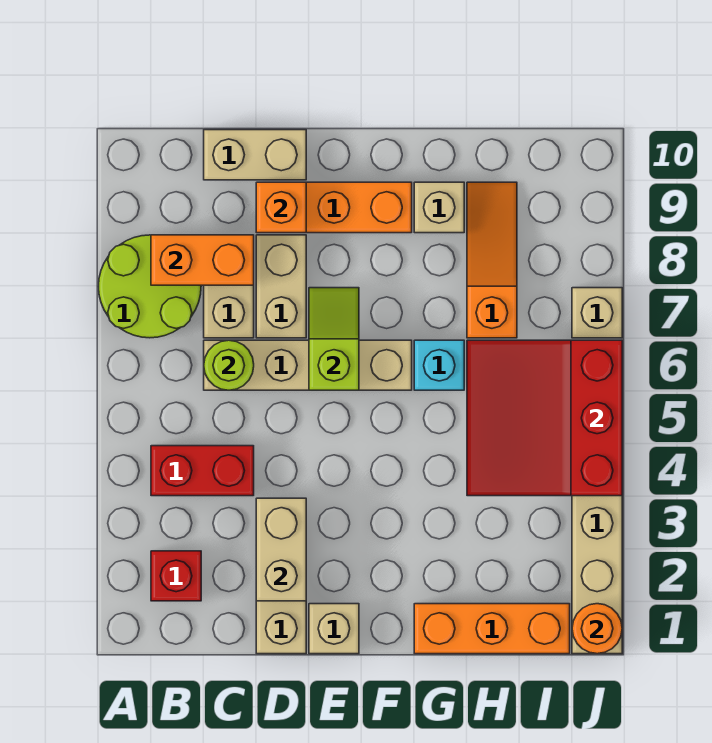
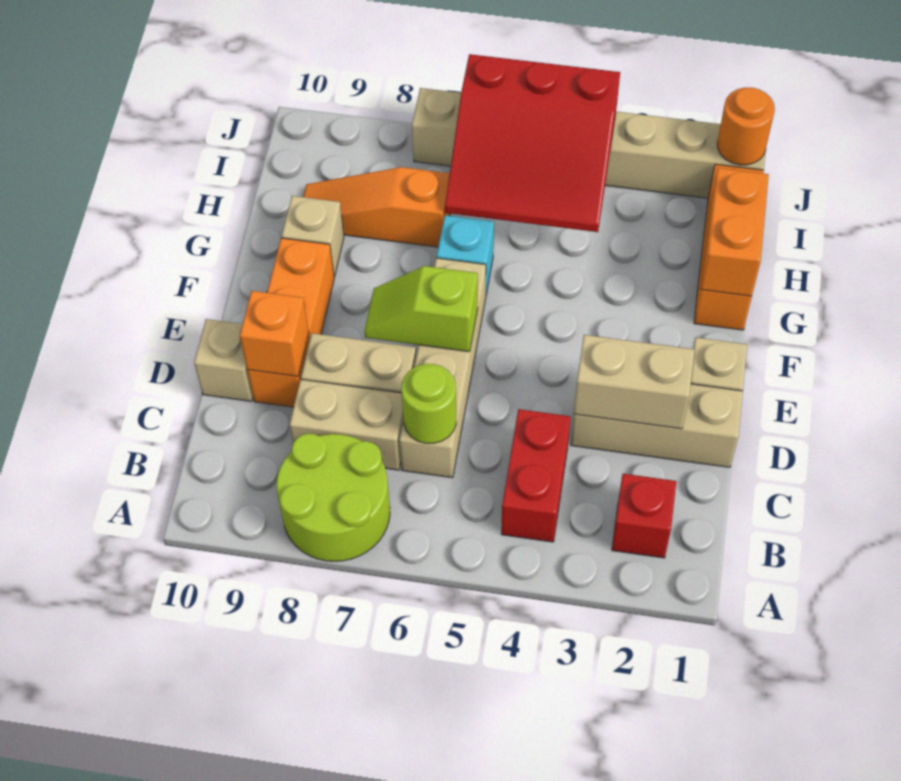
orange brick B8:C8 level 2 -> orange brick G1:H1 level 2
tan brick C10:D10 level 1 -> tan brick D10 level 1

